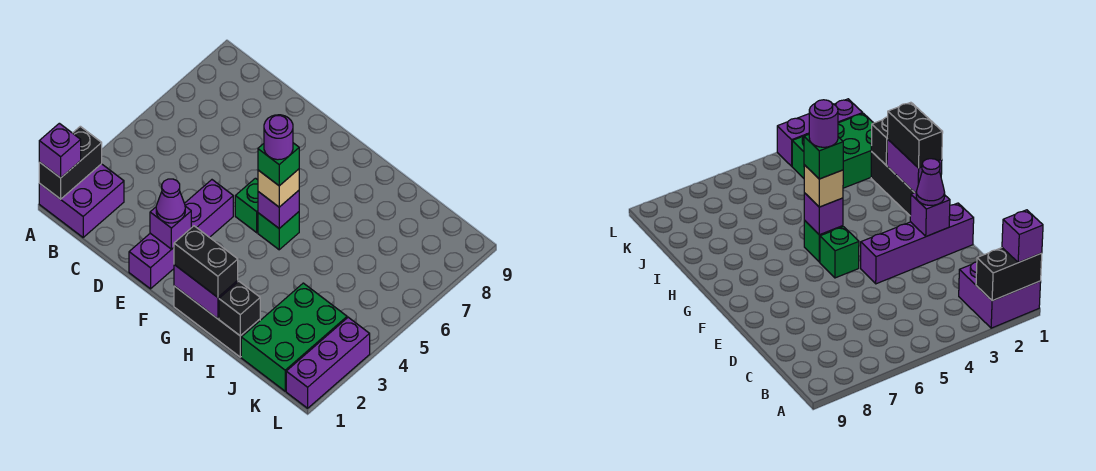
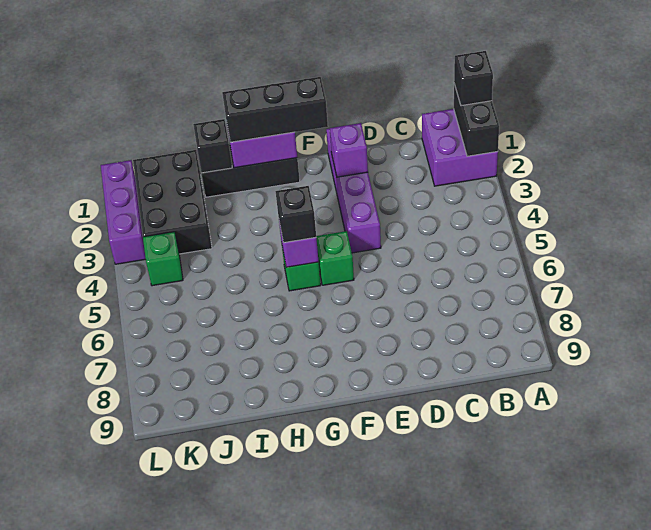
purple brick A1 level 3 -> black brick A1 level 3
purple cone E2 level 3 -> none
black brick G1:H1 level 3 -> black brick F1:H1 level 3
tan brick G5 level 3 -> black brick G5 level 3
green brick G5 level 4 -> green brick K4 level 1
purple round brick G5 level 5 -> none
green brick J1:K3 level 1 -> black brick J1:K3 level 1

